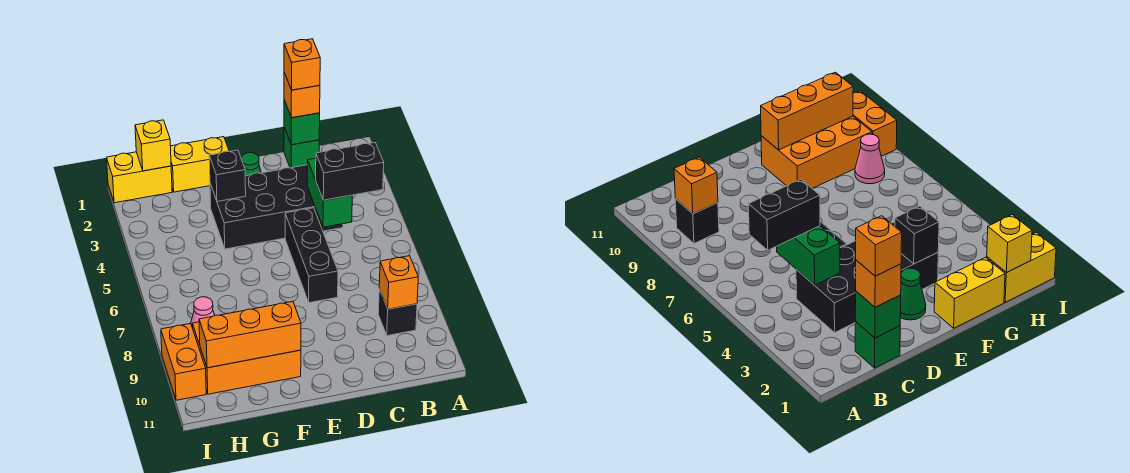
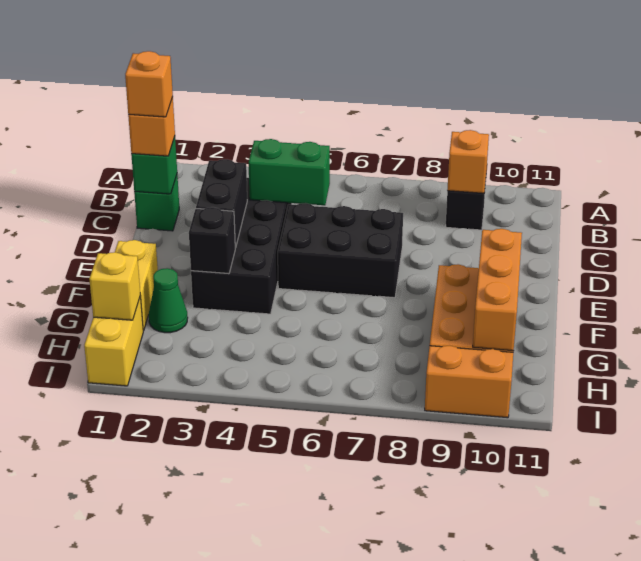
black brick B5:C5 level 3 -> black brick D3:E3 level 2
black brick D5:D7 level 1 -> black brick D5:E7 level 1
green cone E2 level 1 -> green cone G2 level 1
pink cone H8 level 1 -> none

